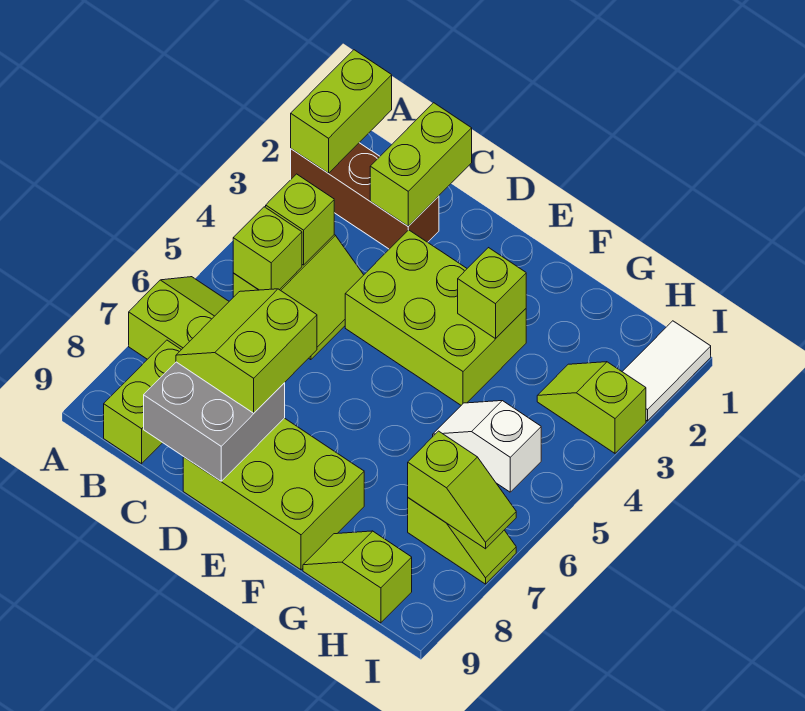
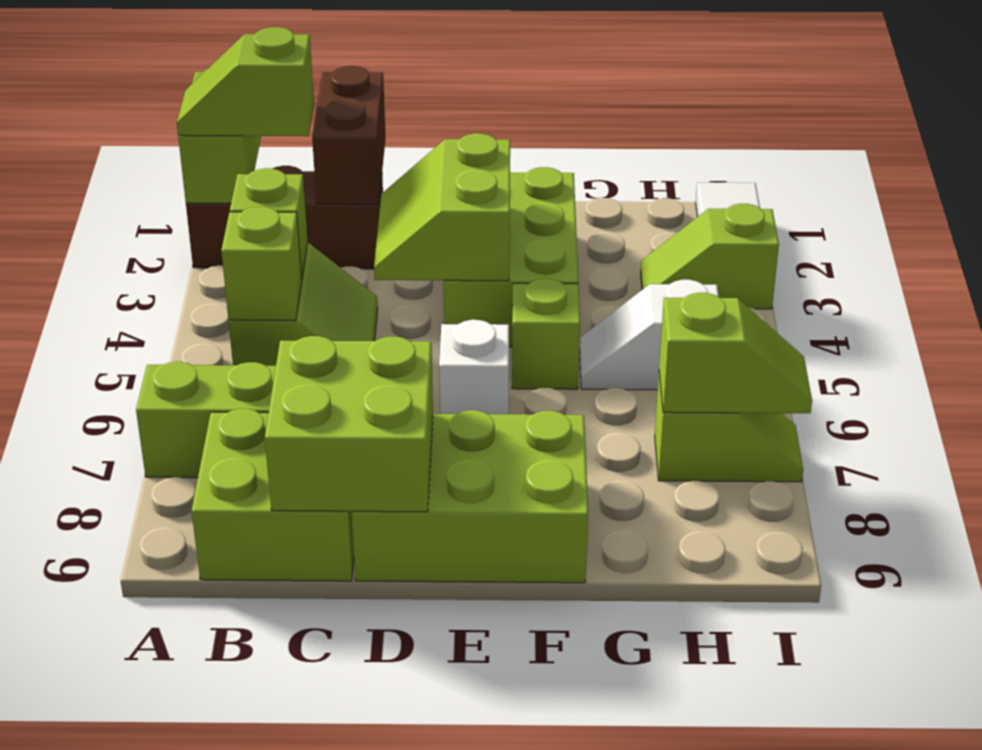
lime brick B8:B9 level 1 -> lime brick B8:C9 level 1
lime brick C1:C2 level 2 -> brown brick C1:C2 level 2
lime slope C7:D8 level 3 top D -> lime slope D3:E4 level 2 top E
grey brick C8:D9 level 2 -> lime brick C8:D9 level 2
lime brick D3:F4 level 1 -> lime brick E2:F4 level 1
none -> white brick E6 level 1
lime brick F3 level 2 -> lime brick F5 level 1
lime slope G9:H9 level 1 top H -> lime slope A2:B2 level 3 top B

